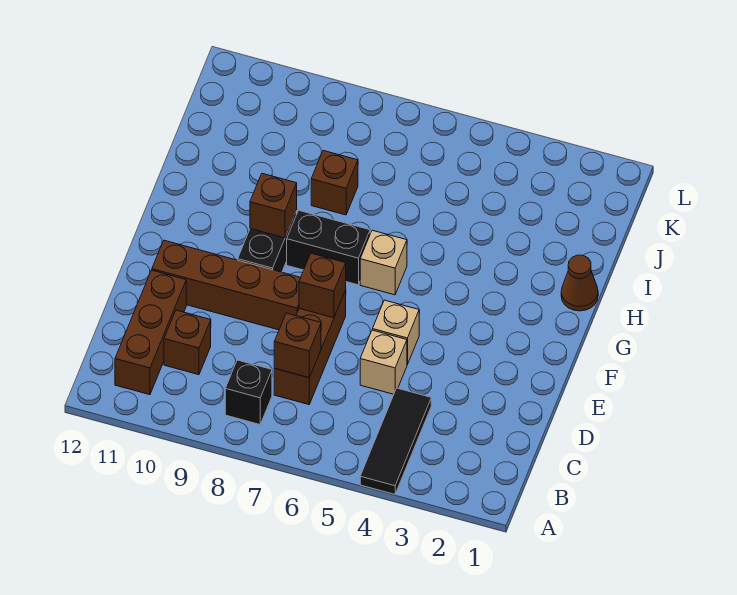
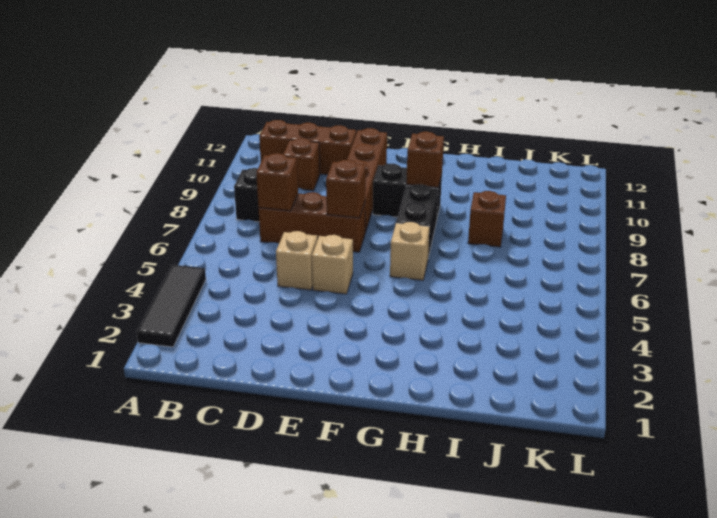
black tile A4:C4 level 1 -> black tile A2:A4 level 1
brown cone H1 level 1 -> none

